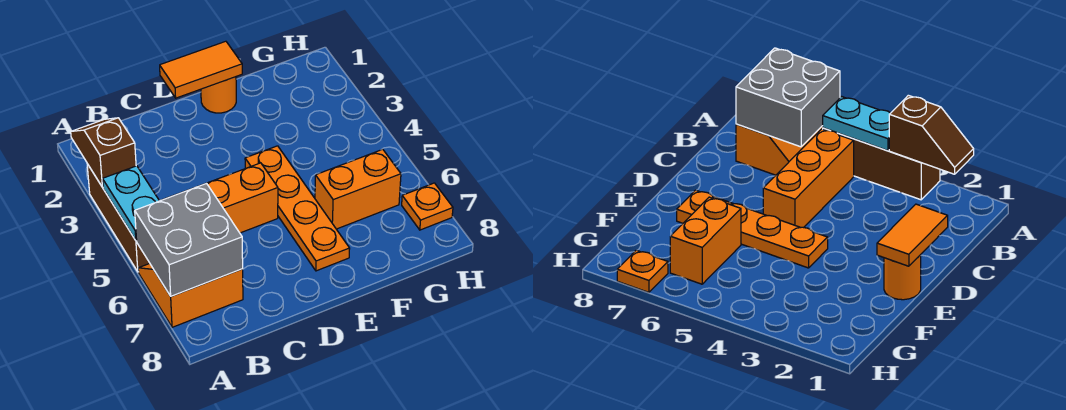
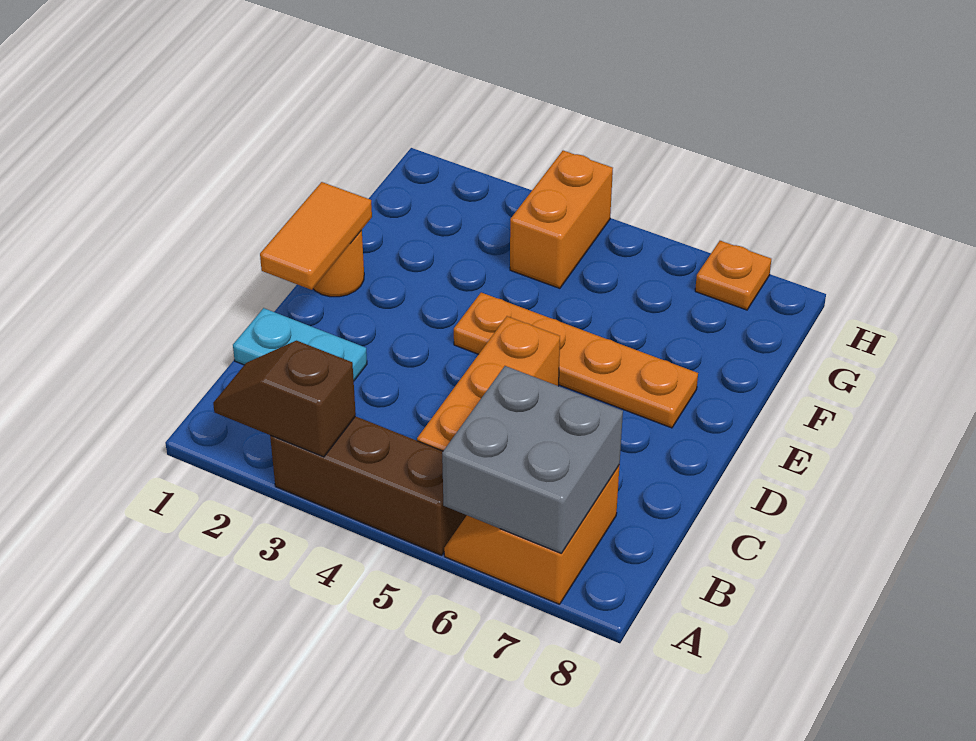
cyan plate A4:A5 level 2 -> cyan plate C1:C2 level 1
orange brick F6:G6 level 1 -> orange brick G4:H4 level 1

